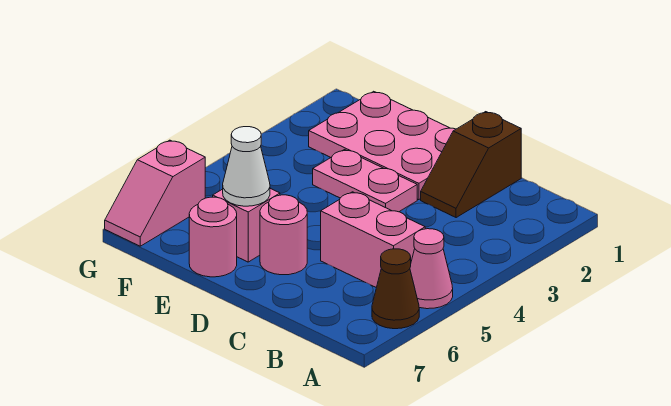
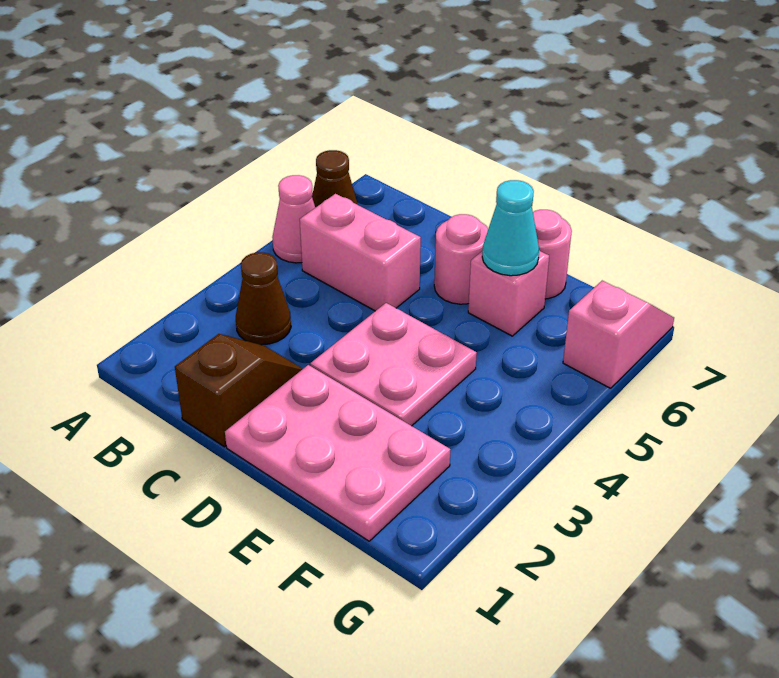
none -> brown cone B3 level 1
pink plate D3:E3 level 1 -> pink plate D3:E4 level 1
white cone E6 level 2 -> cyan cone E6 level 2

